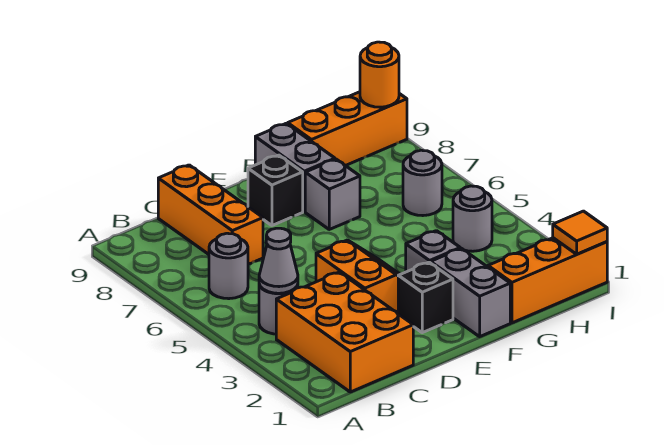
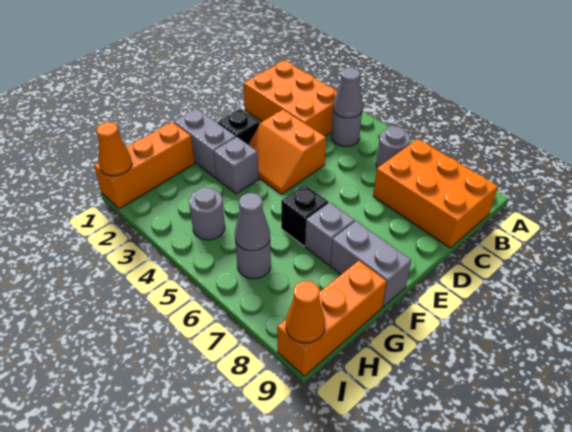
orange brick C7:C9 level 1 -> orange brick B7:C9 level 1
black brick E8 level 1 -> black brick F6 level 1
none -> grey cone H6 level 2
orange tile I1 level 2 -> orange cone I1 level 2
orange round brick I9 level 2 -> orange cone I9 level 2

